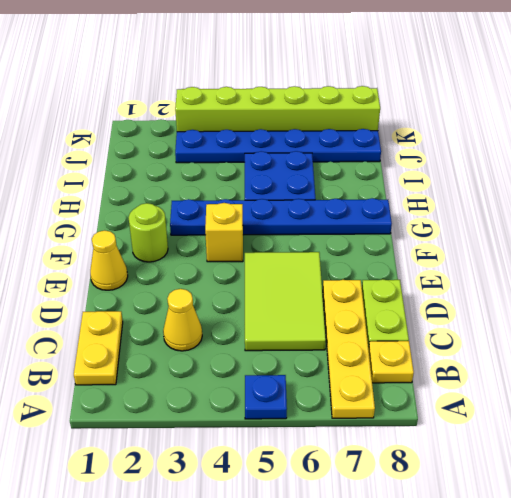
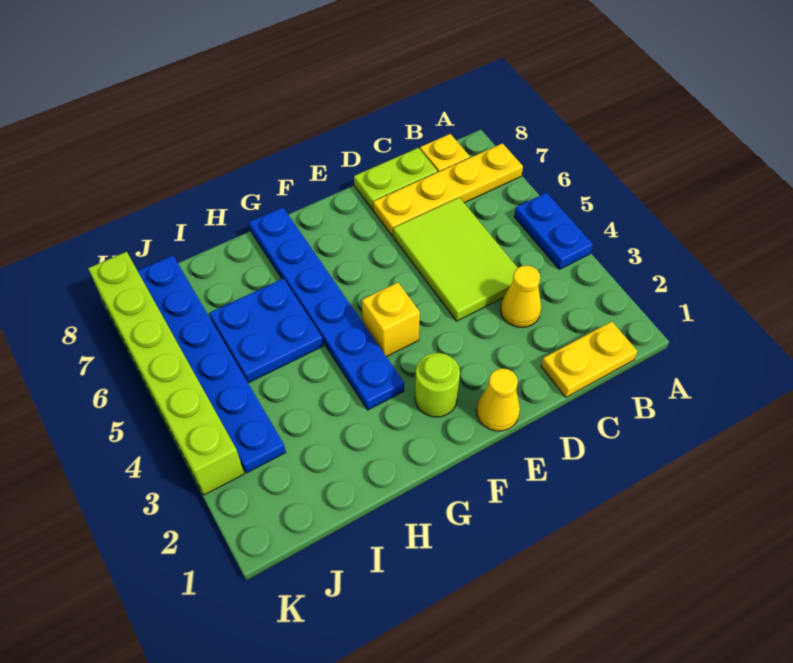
blue plate A5 level 1 -> blue plate A4:A5 level 1
lime tile C5:E6 level 1 -> lime tile C4:D6 level 1

